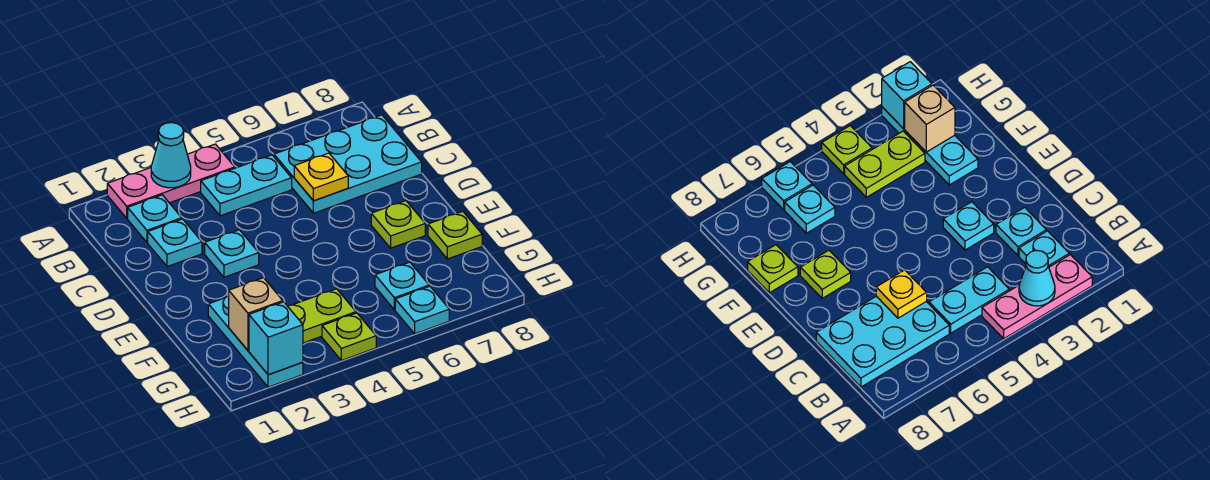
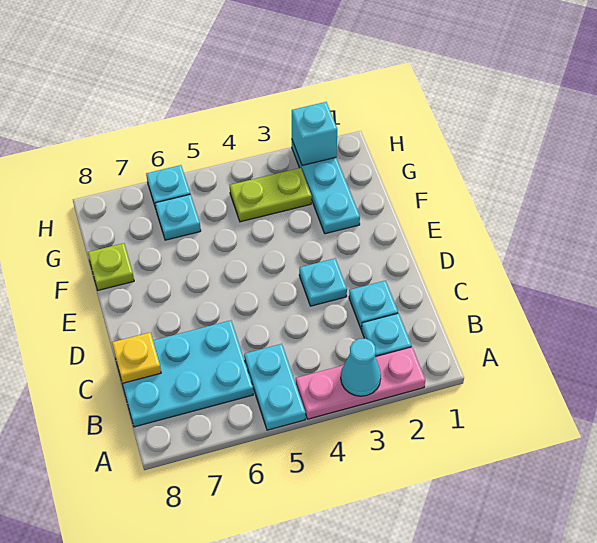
cyan plate B4:B5 level 1 -> cyan plate A5:B5 level 1
yellow plate C6 level 2 -> yellow plate C8 level 2
lime plate E7 level 1 -> none
tan brick G2 level 2 -> none
lime plate H4 level 1 -> none

